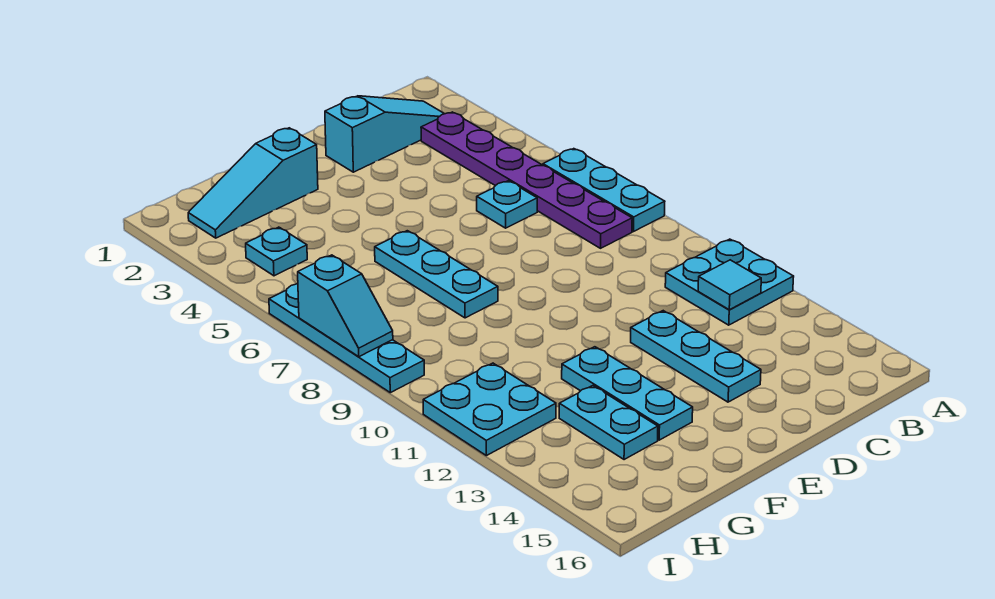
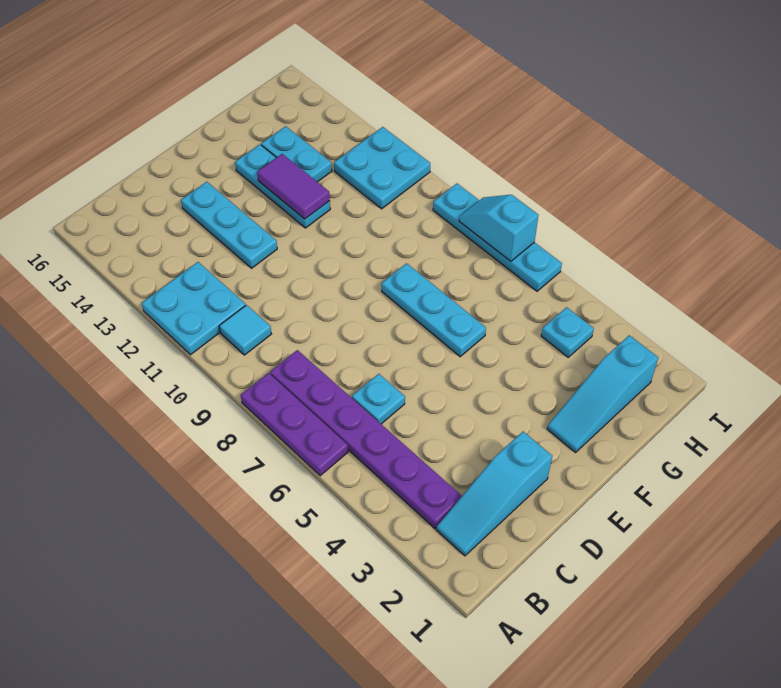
cyan plate A6:A8 level 1 -> purple plate A6:A8 level 1
cyan tile B12 level 2 -> cyan tile B10 level 1
cyan slope F2:H2 level 1 top F -> cyan slope F2:H2 level 1 top H
none -> purple tile F12:F13 level 2

